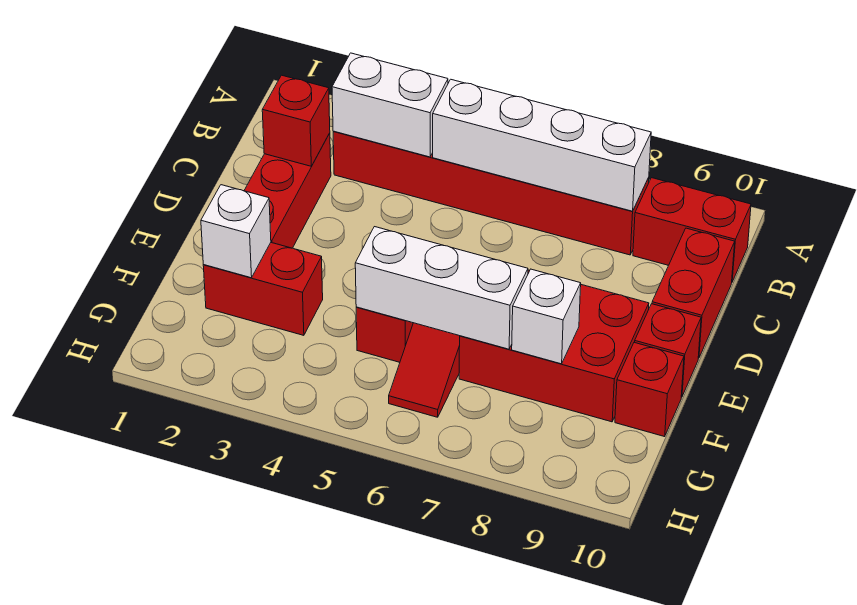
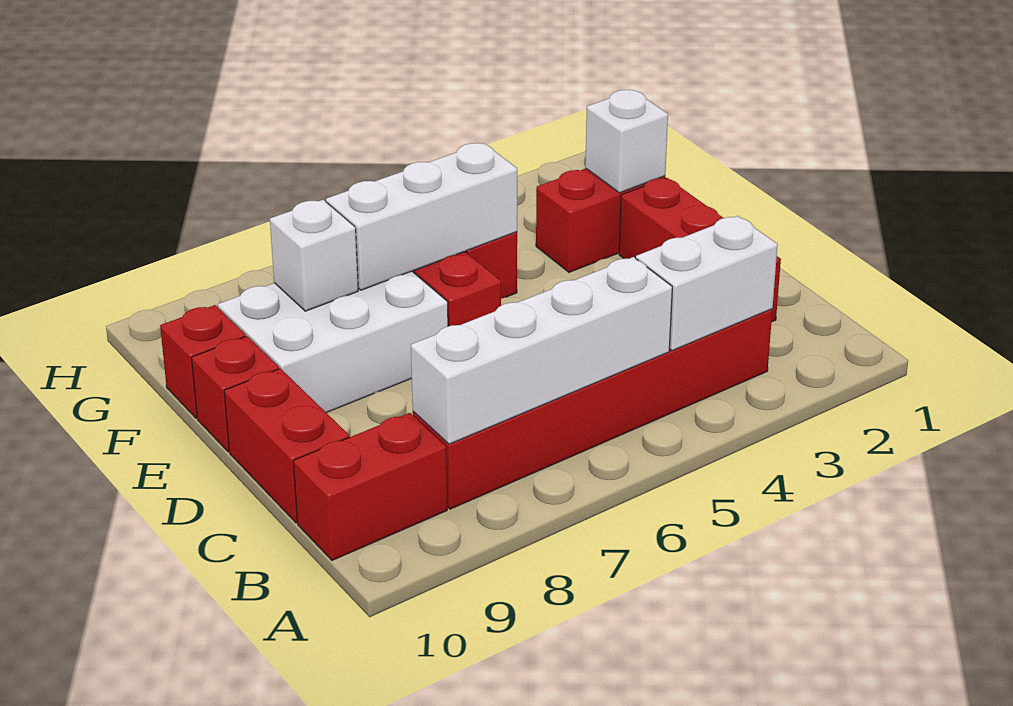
red brick C2 level 2 -> none
red brick E7:F9 level 1 -> white brick E7:F9 level 1

